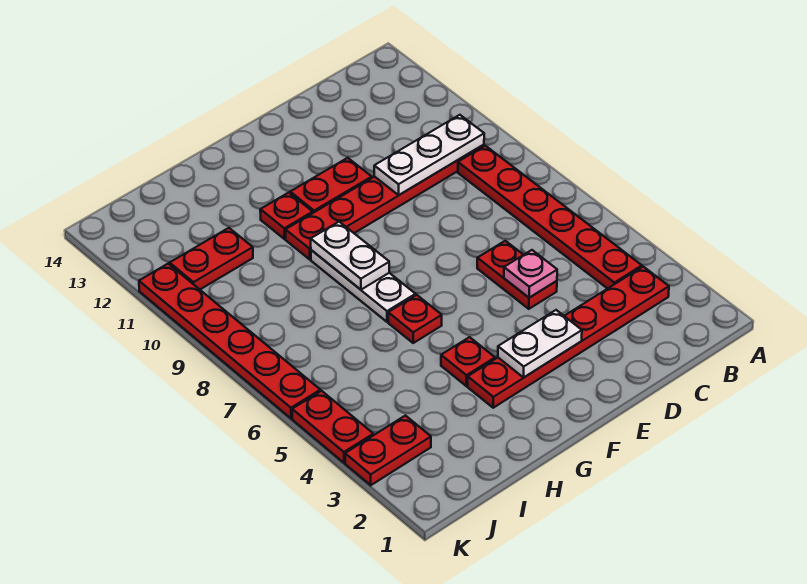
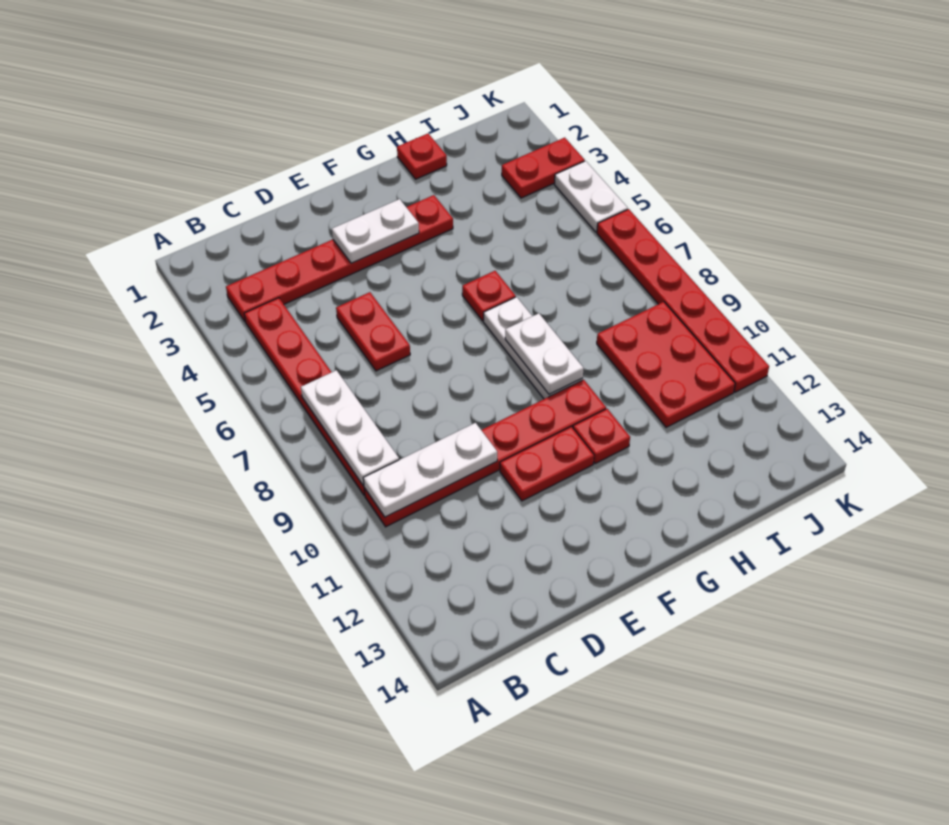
none -> white plate B7:B9 level 2
pink plate D5 level 2 -> none
red plate G4 level 1 -> red plate H1 level 1
red plate I11:J11 level 1 -> red plate I9:J11 level 1
red plate K4:K5 level 1 -> white plate K4:K5 level 1

